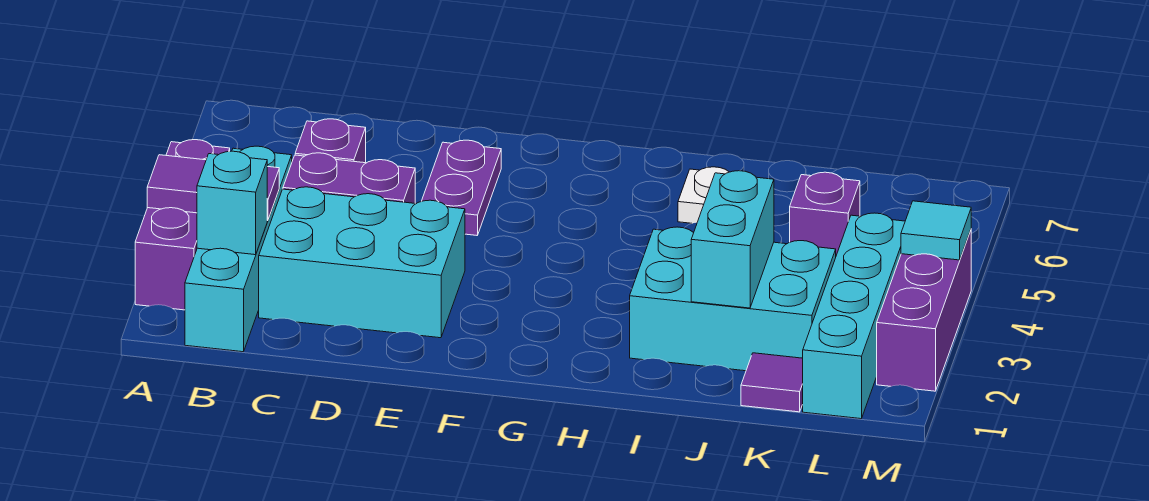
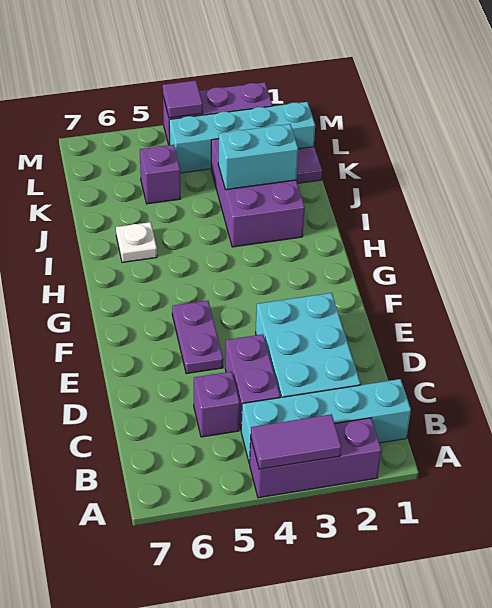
purple tile A3:B3 level 2 -> purple tile A3:A4 level 2
cyan brick B2 level 2 -> none
purple plate E5:E6 level 1 -> purple plate E5:F5 level 1
cyan brick I2:K3 level 1 -> purple brick I2:K3 level 1
cyan tile M4 level 2 -> purple tile M4 level 2

